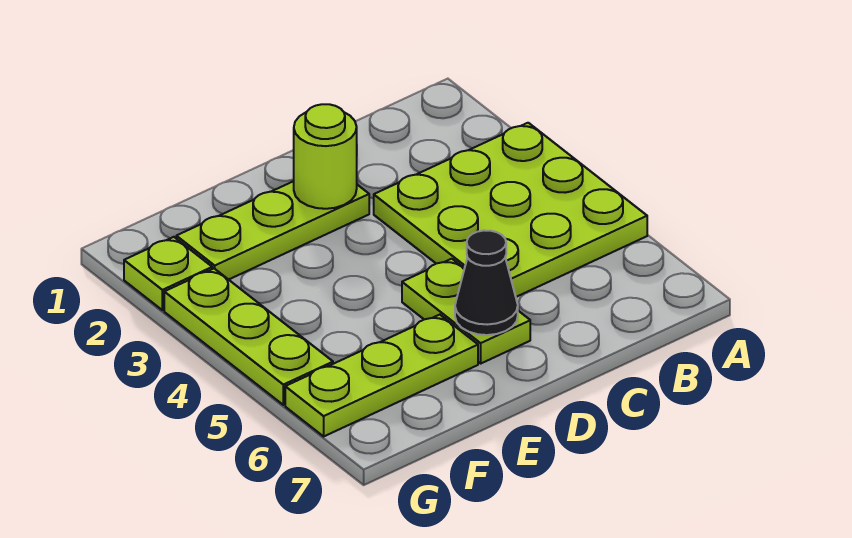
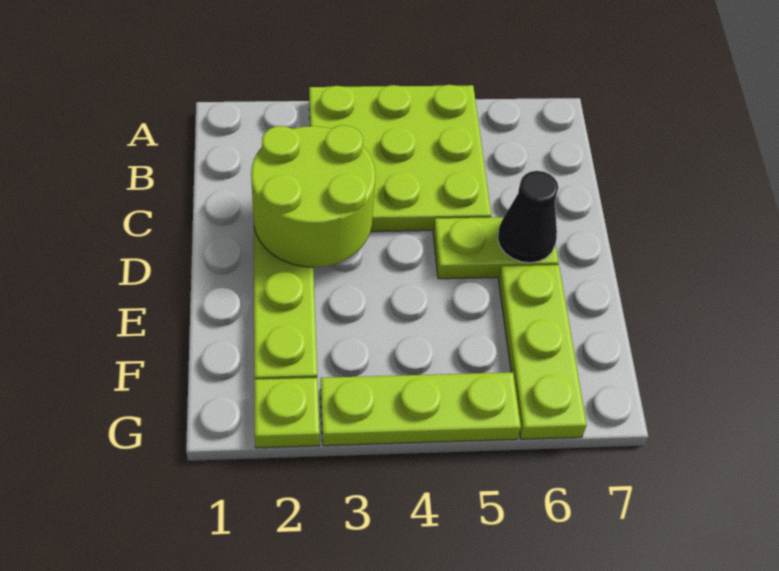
lime round brick D2 level 2 -> lime round brick C2:D3 level 2

